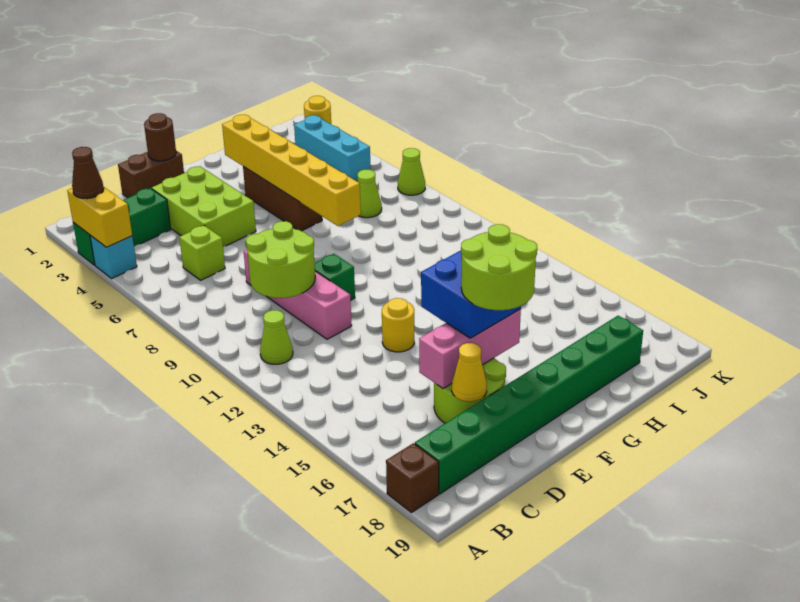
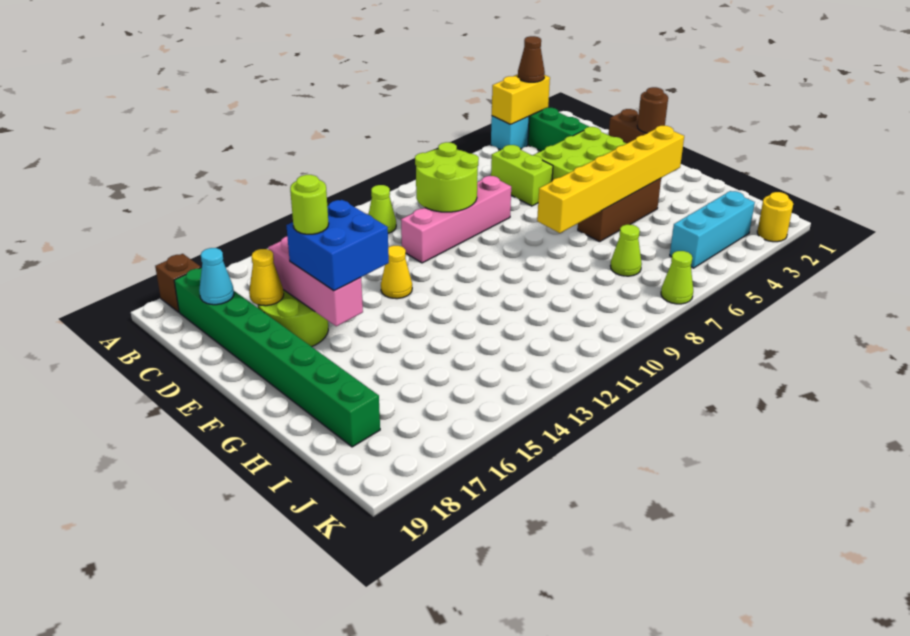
lime brick C6 level 1 -> lime brick C6:D6 level 1
none -> cyan cone C18 level 2
green brick E10 level 1 -> none
yellow round brick E13 level 1 -> yellow cone E13 level 1
lime round brick E16:F17 level 4 -> lime round brick E16 level 4

